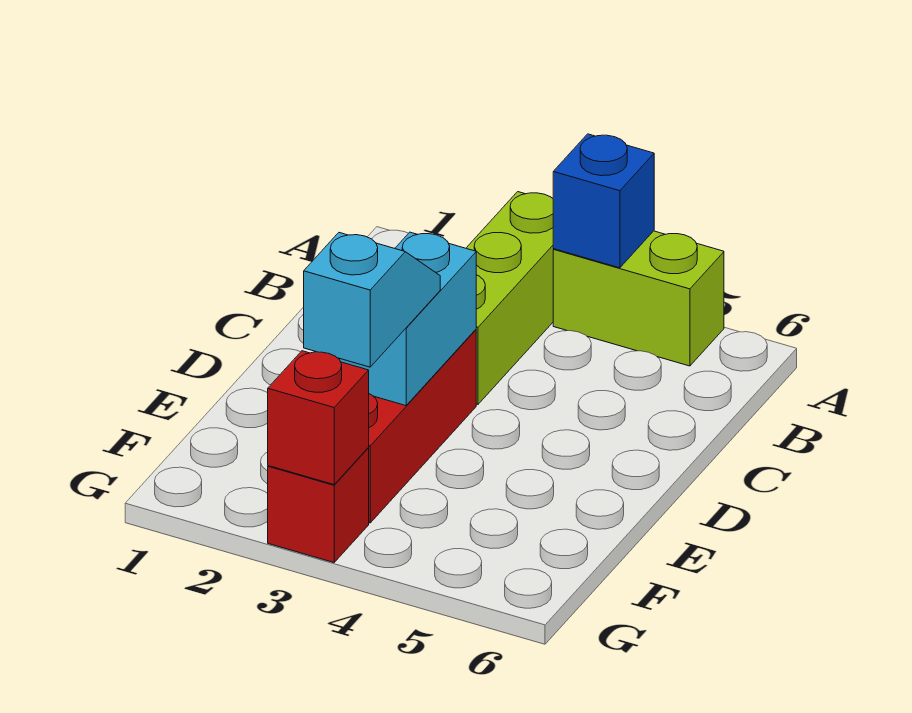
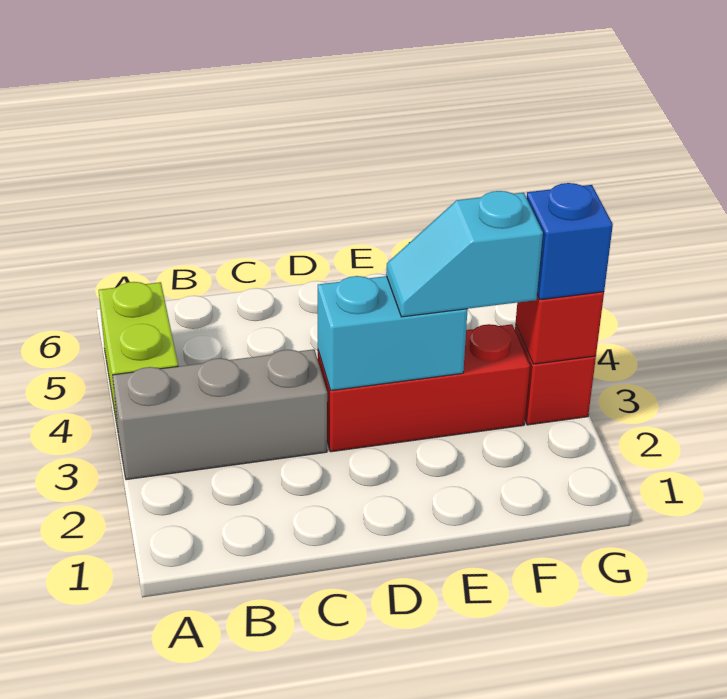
lime brick A3:C3 level 1 -> grey brick A3:C3 level 1
blue brick A4 level 2 -> blue brick G3 level 3

